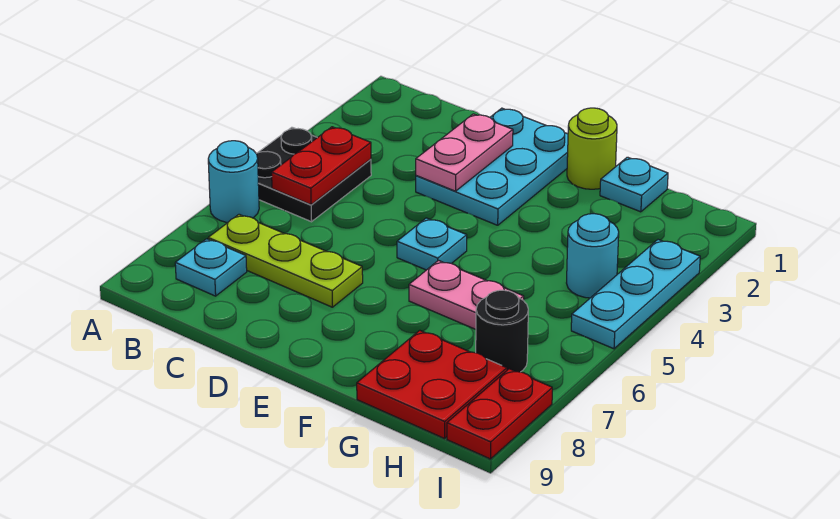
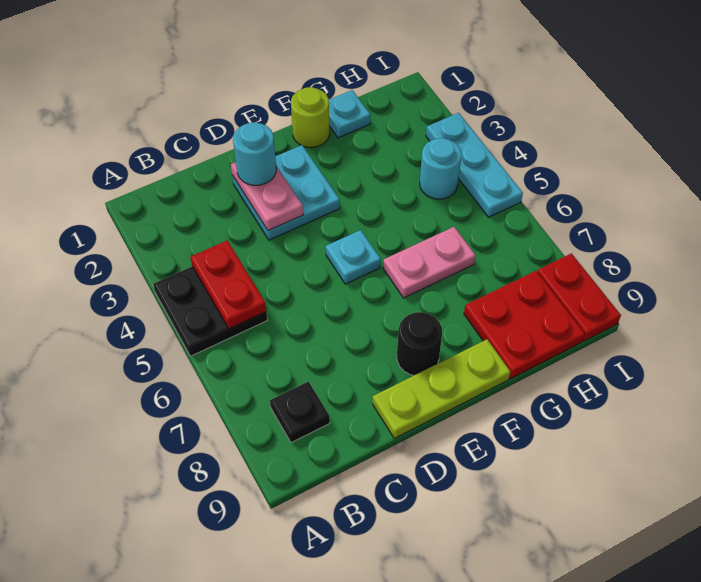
cyan round brick A6 level 1 -> cyan round brick D2 level 3
lime plate B7:D7 level 1 -> lime plate D9:F9 level 1
cyan plate B8 level 1 -> black plate B8 level 1
cyan plate D1:E3 level 1 -> cyan plate D2:E3 level 1
black round brick H7 level 1 -> black round brick E8 level 1

